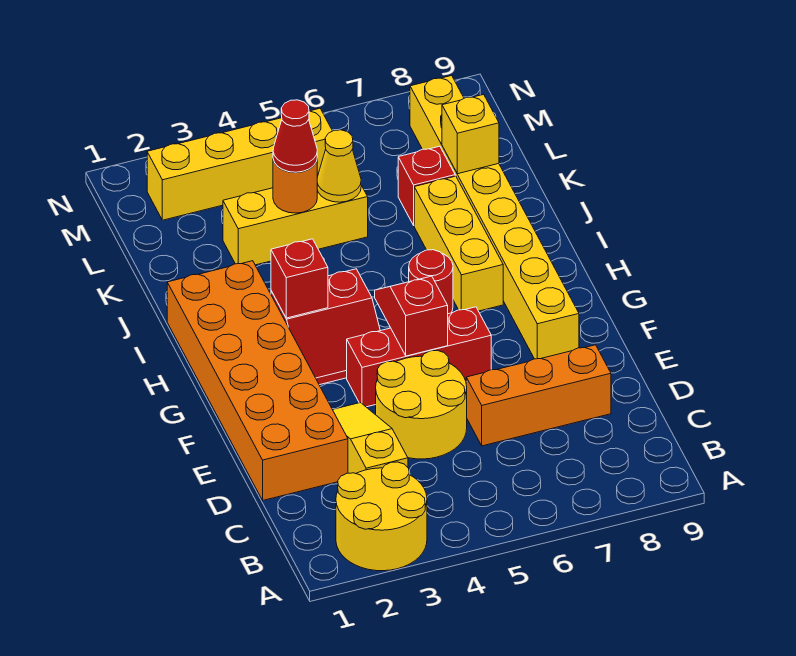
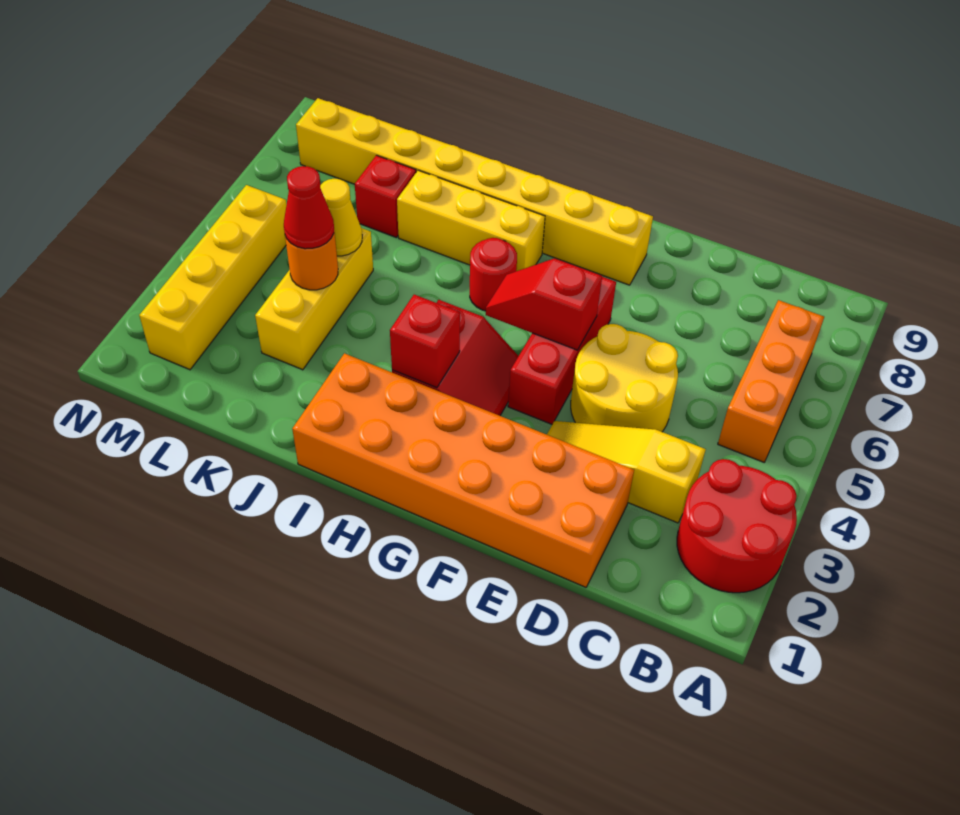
yellow round brick A2:B3 level 1 -> red round brick A2:B3 level 1
orange brick D6:D8 level 1 -> orange brick B5:B7 level 1
yellow brick K8 level 2 -> none

